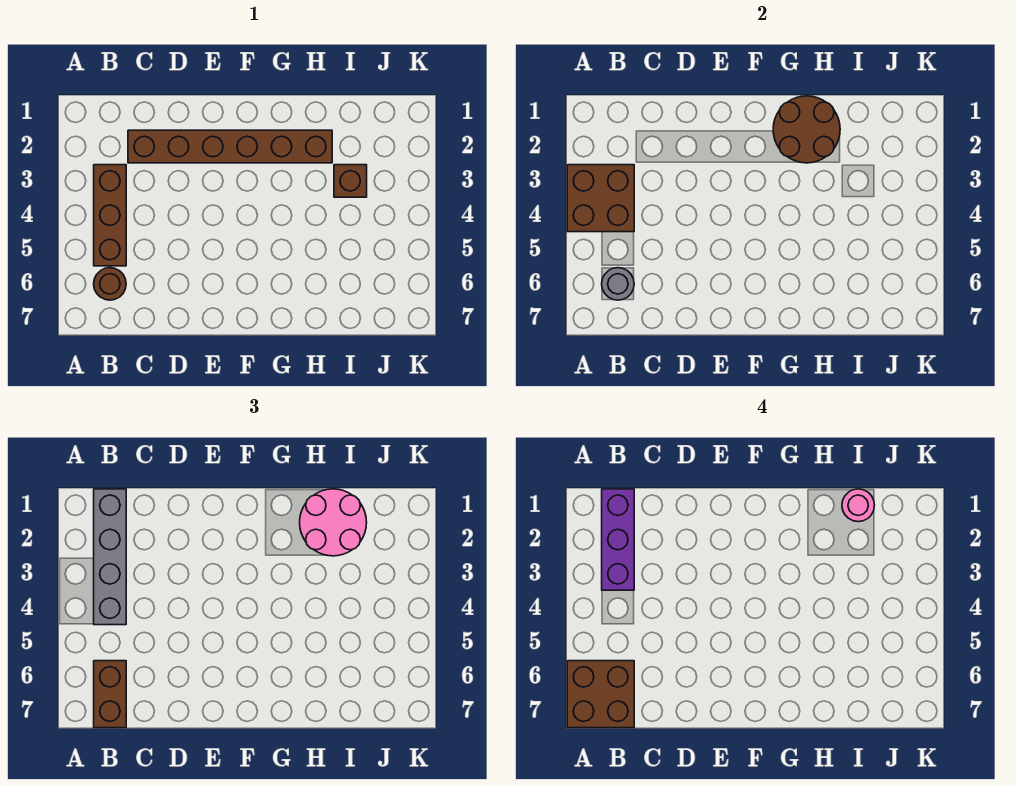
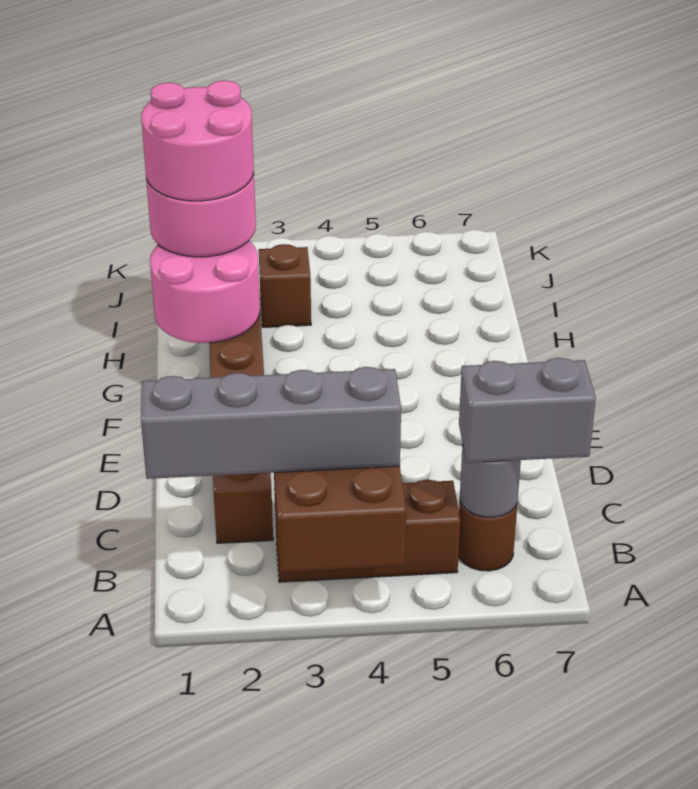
brown brick A6:B7 level 4 -> none
purple brick B1:B3 level 4 -> none
brown brick B6:B7 level 3 -> grey brick B6:B7 level 3
brown round brick G1:H2 level 2 -> pink round brick G1:H2 level 2
pink round brick I1 level 4 -> pink round brick H1:I2 level 4

